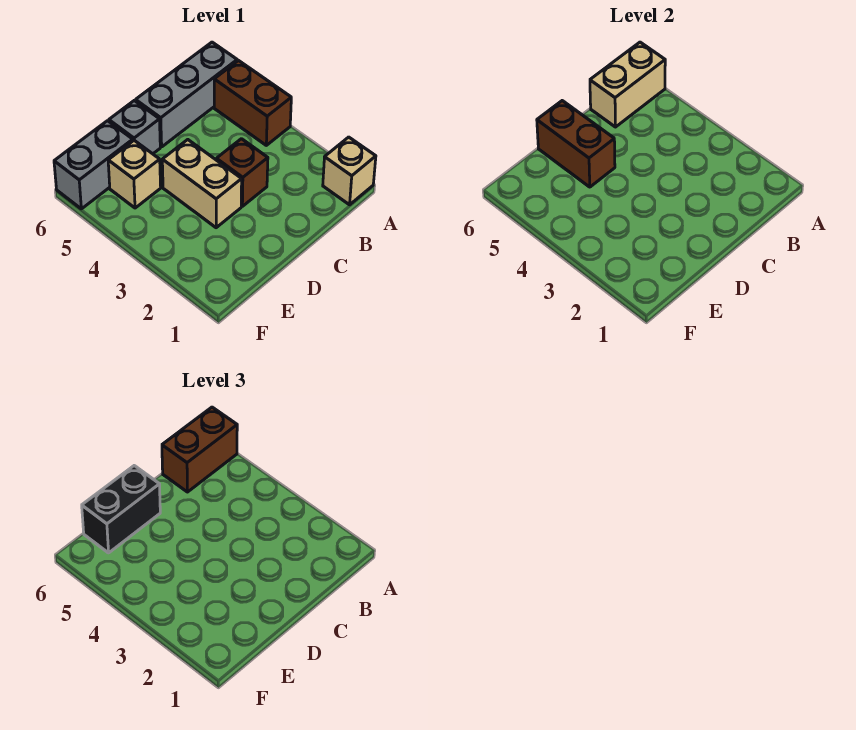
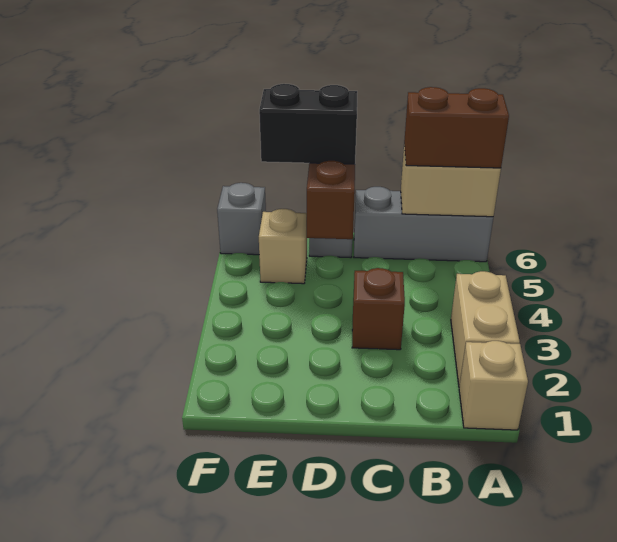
brown brick A4:A5 level 1 -> none
tan brick D3:D4 level 1 -> tan brick A2:A3 level 1
grey brick E6:F6 level 1 -> grey brick F6 level 1

